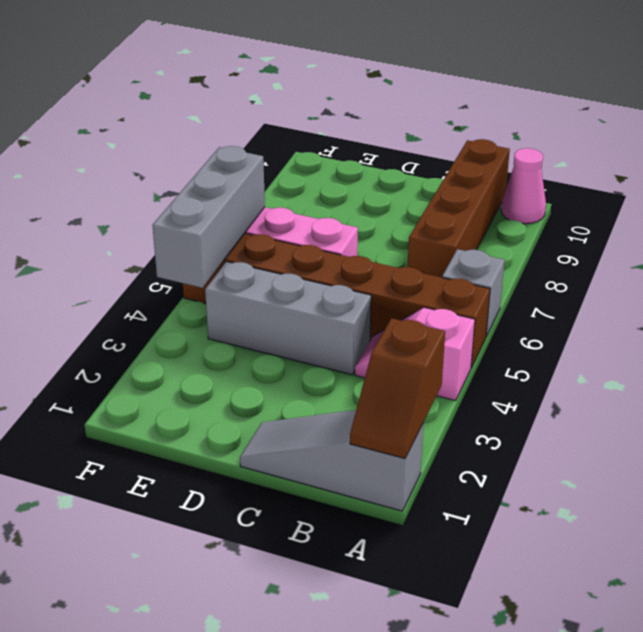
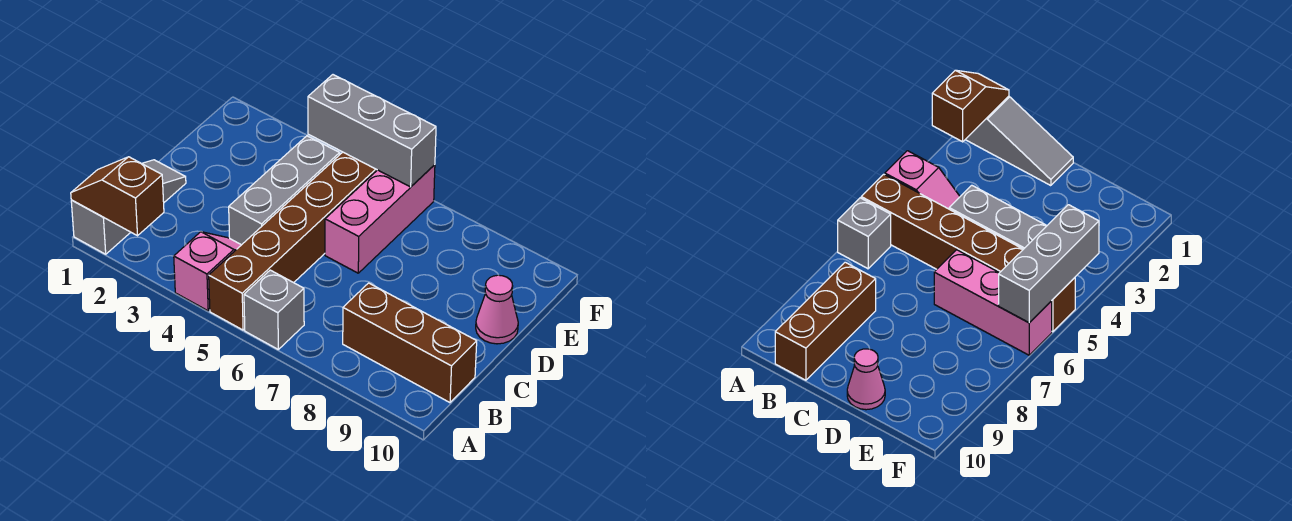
pink cone A10 level 1 -> pink cone D10 level 1
brown brick B7:B10 level 1 -> brown brick B8:B10 level 1

